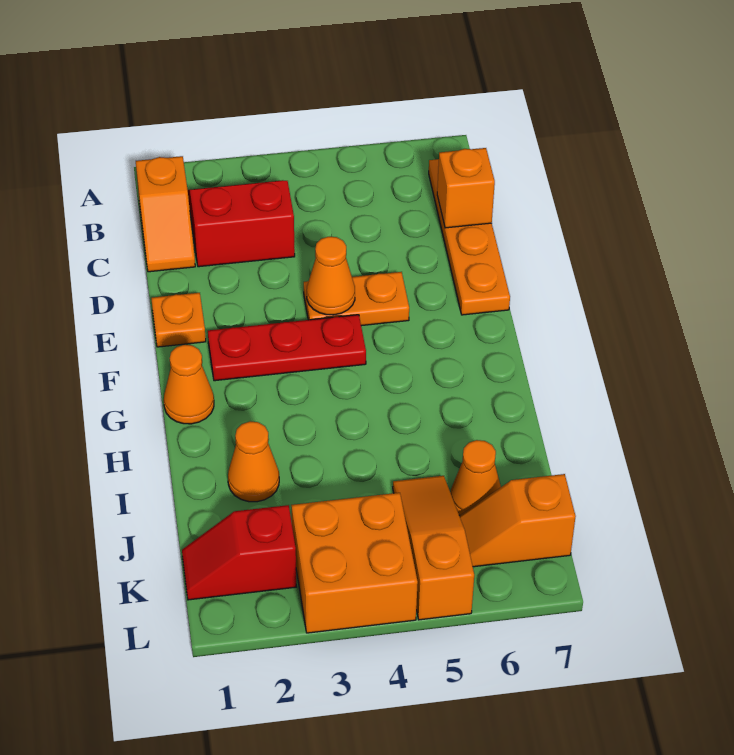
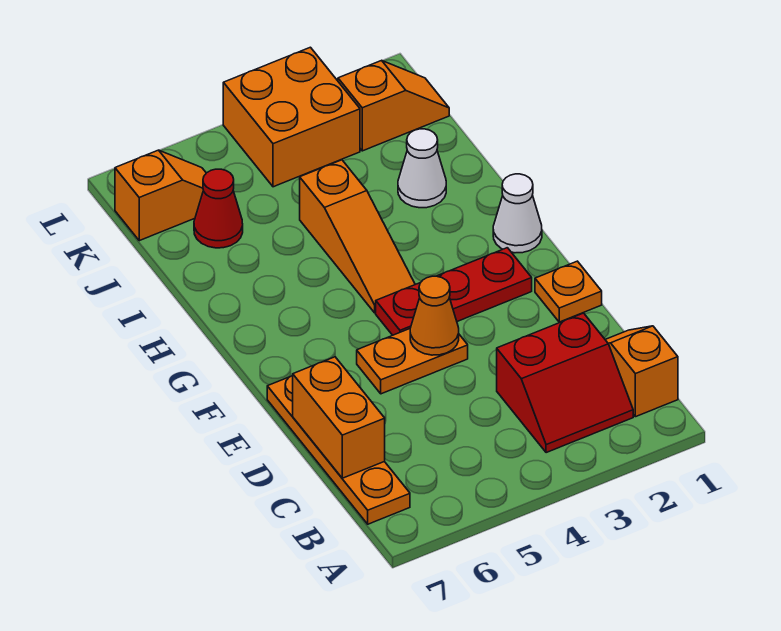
orange brick C7 level 2 -> orange brick C7:D7 level 2
orange cone G1 level 1 -> white cone G1 level 1
orange cone I2 level 1 -> white cone I2 level 1
orange slope J5:L5 level 1 top L -> orange slope G4:I4 level 1 top I
orange cone J6 level 1 -> red cone J6 level 1
red slope K1:K2 level 1 top 2 -> orange slope K1:K2 level 1 top 2

